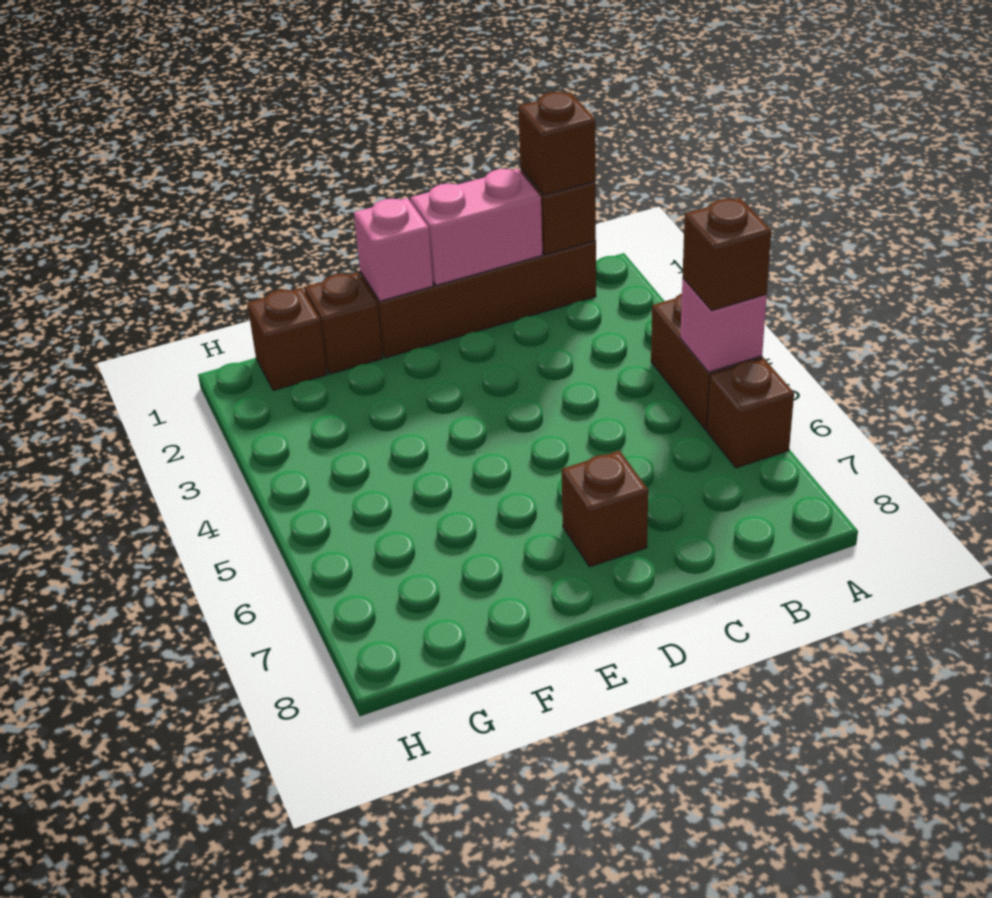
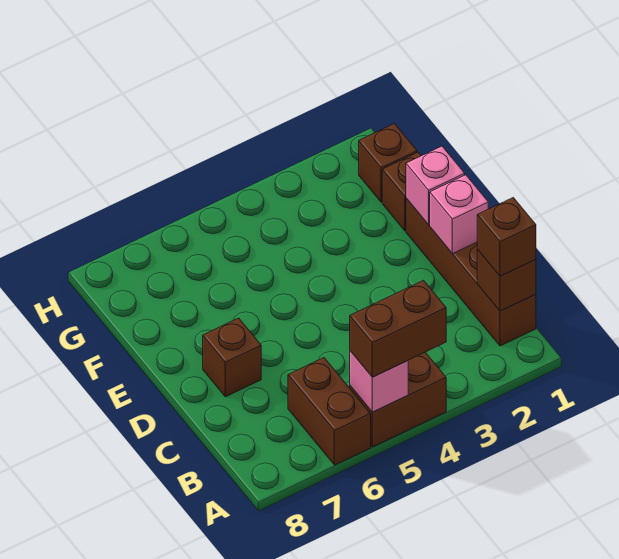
brown brick A5 level 3 -> brown brick A4:A5 level 3
brown brick A6 level 1 -> brown brick A6:B6 level 1
pink brick C1:D1 level 2 -> pink brick D1 level 2

